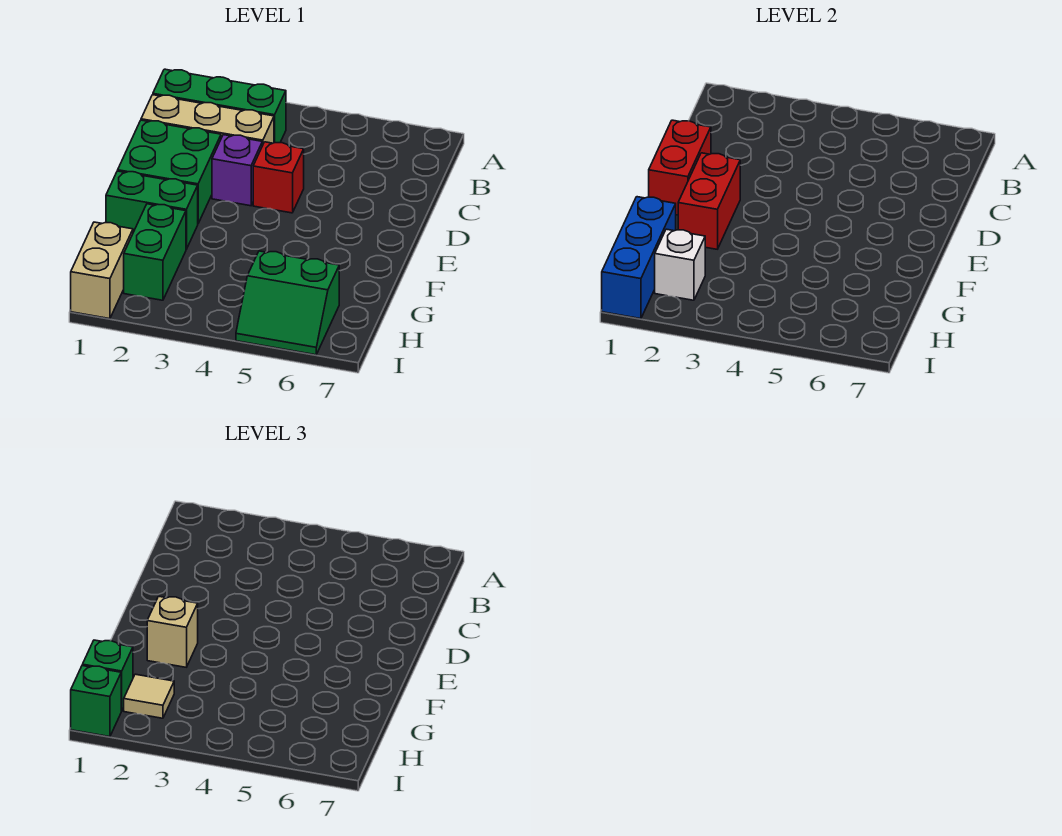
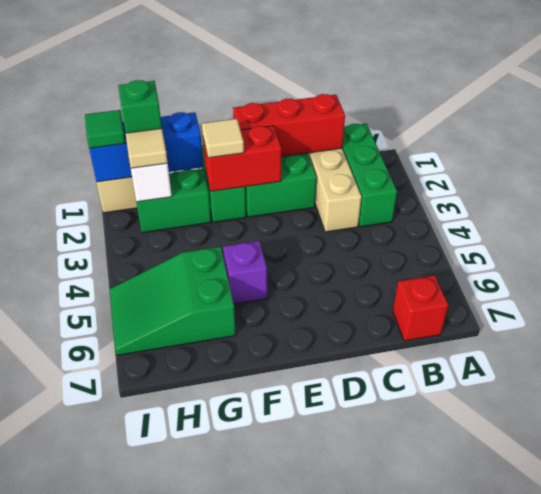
red brick D1:E1 level 2 -> red brick C1:E1 level 2
purple brick D3 level 1 -> purple brick F5 level 1
red brick D4 level 1 -> red brick B7 level 1
tan brick F2 level 3 -> tan tile F2 level 3
green slope H5:I6 level 1 top H -> green slope G5:I6 level 1 top G
green brick I1 level 3 -> green tile I1 level 3

